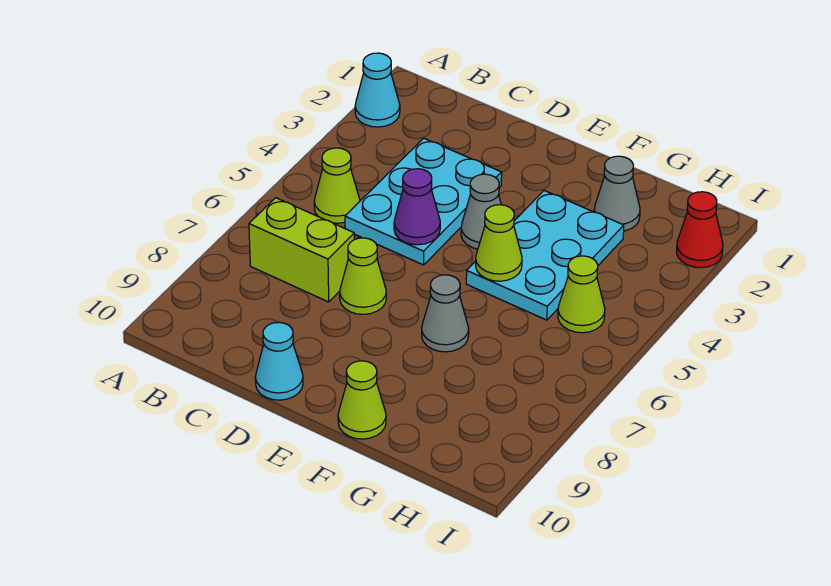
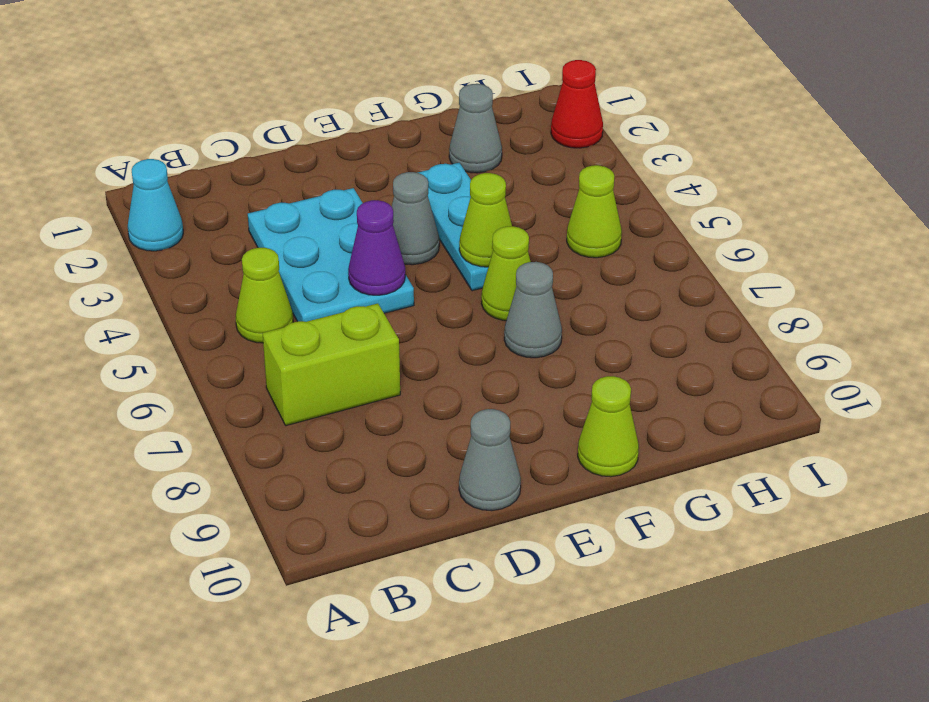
lime cone D7 level 1 -> lime cone F6 level 1
cyan cone D10 level 1 -> grey cone D10 level 1
cyan plate F3:G5 level 1 -> cyan plate F3:F5 level 1

